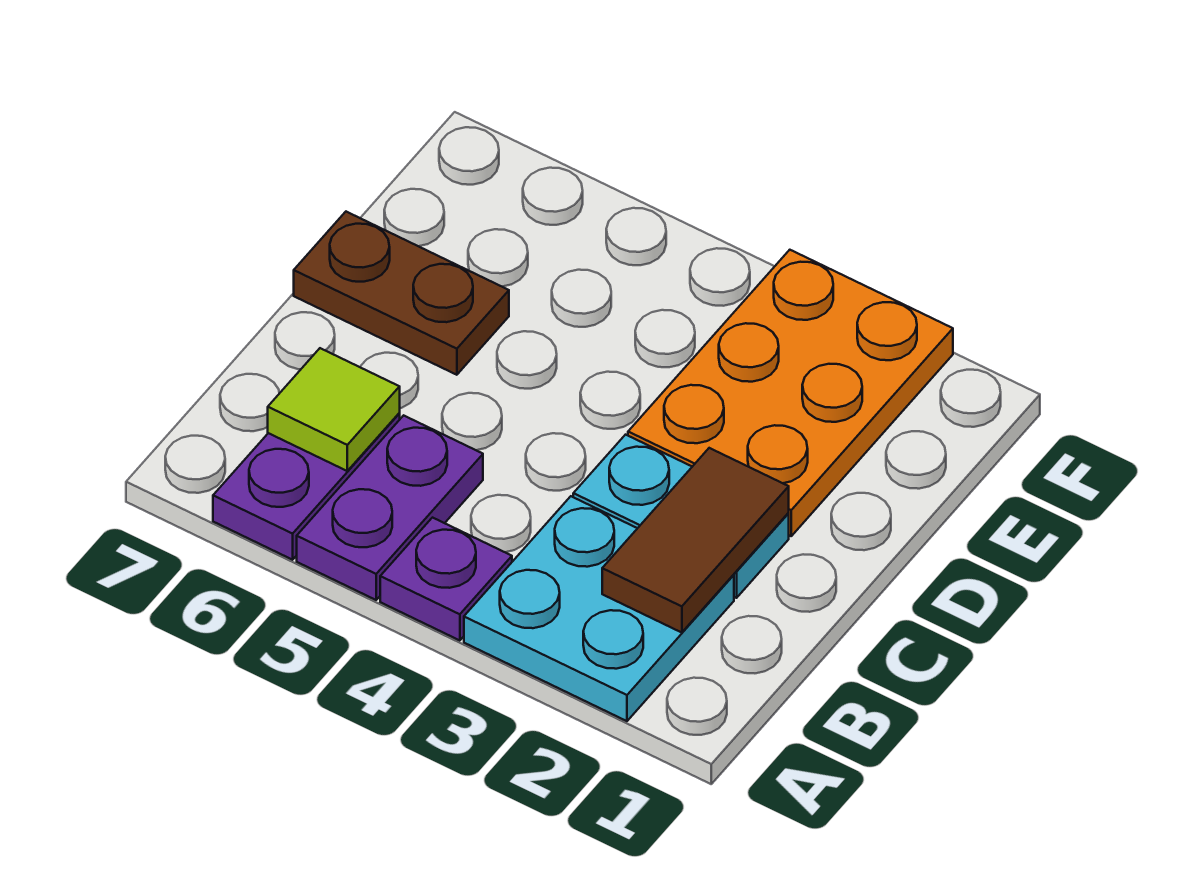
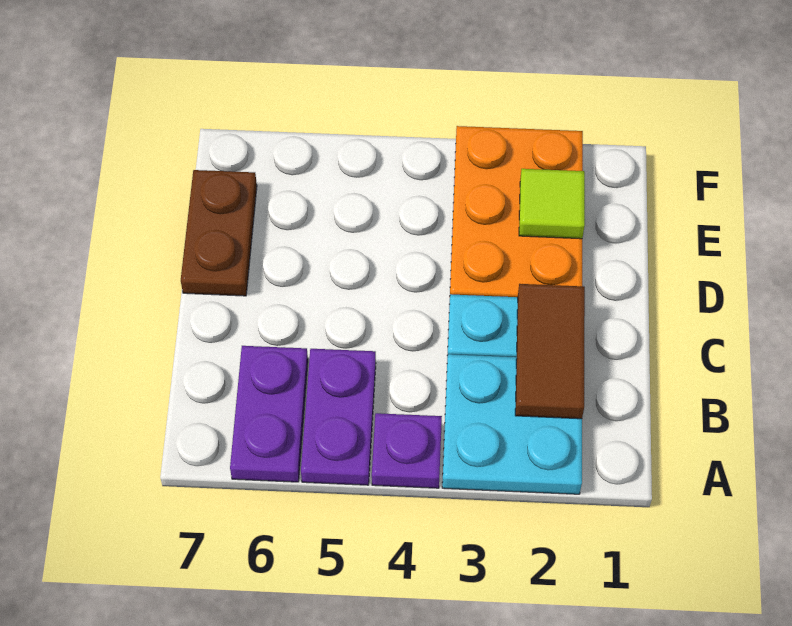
lime tile B6 level 2 -> lime tile E2 level 2
brown plate D6:D7 level 1 -> brown plate D7:E7 level 1

